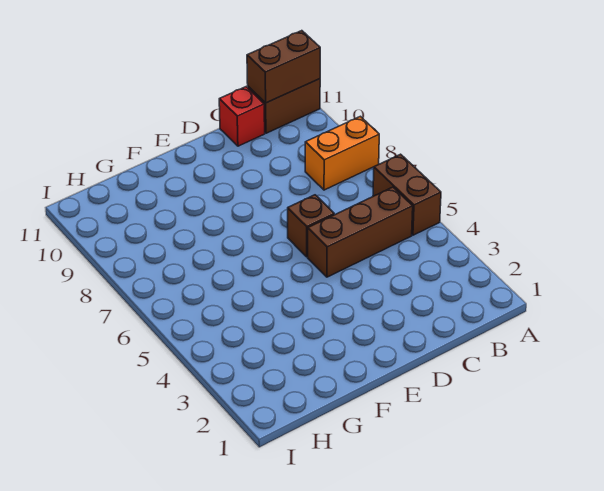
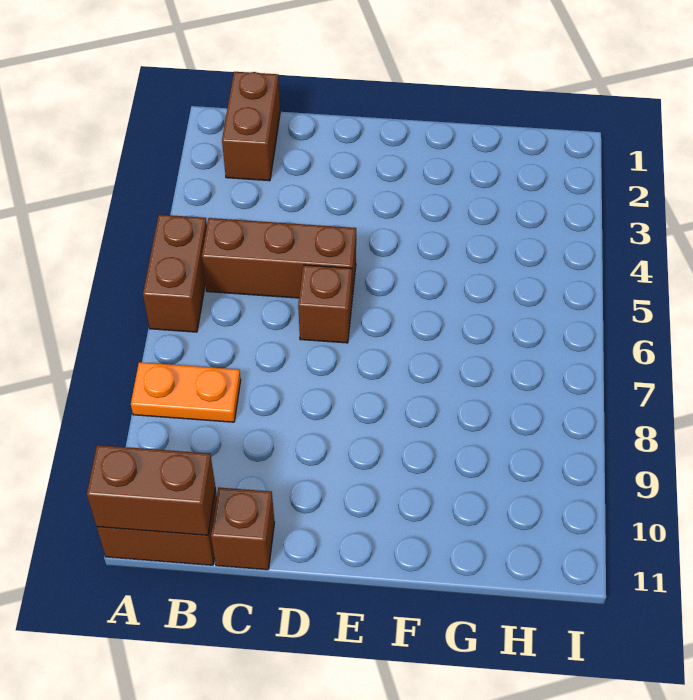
orange brick A8:B8 level 1 -> orange plate A8:B8 level 1
none -> brown brick B1:B2 level 1
red brick C11 level 1 -> brown brick C11 level 1

